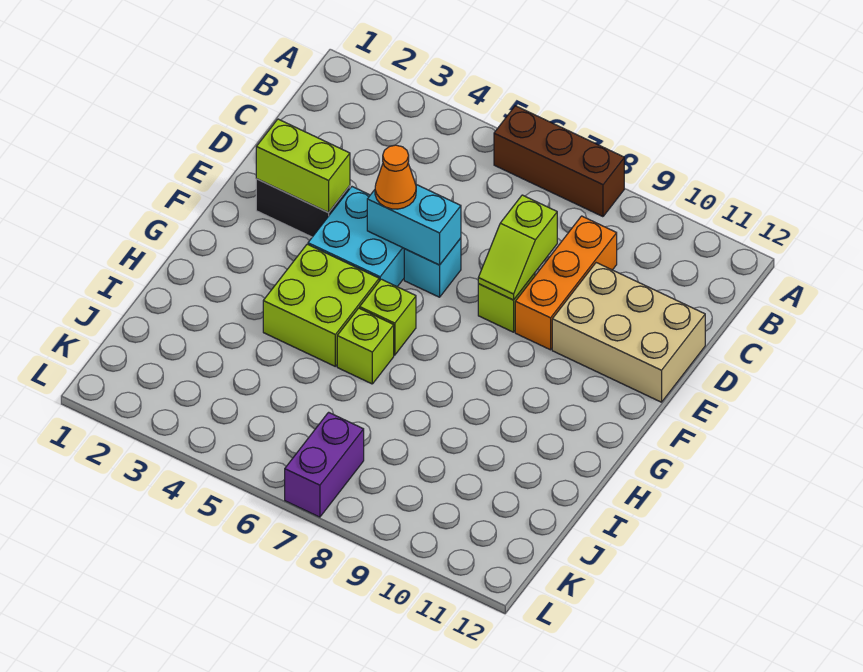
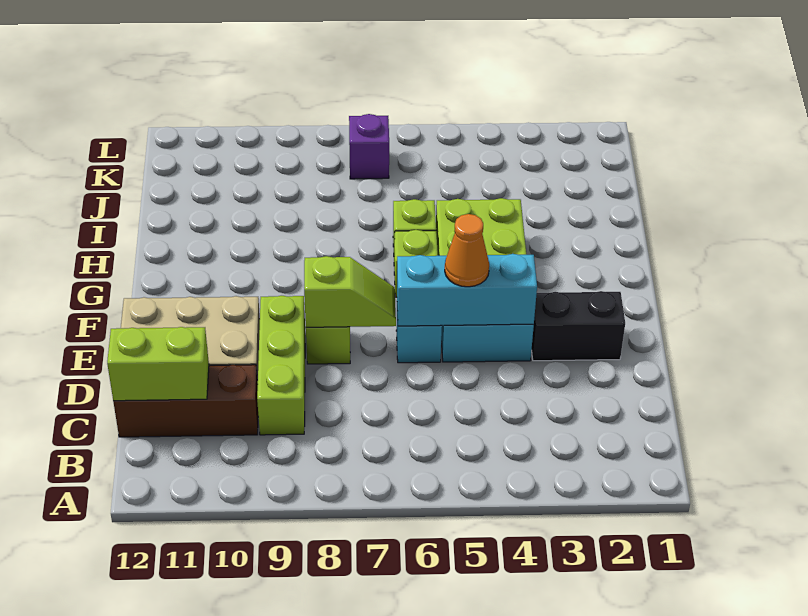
brown brick A6:A8 level 1 -> brown brick C10:C12 level 1
orange brick C9:E9 level 1 -> lime brick C9:E9 level 1
lime slope D8:E8 level 2 top D -> lime slope E7:E8 level 2 top 8
lime brick E2:E3 level 2 -> lime brick C11:C12 level 2
cyan brick E5:E6 level 2 -> cyan brick E4:E6 level 2
purple brick K7:L7 level 1 -> purple brick K7 level 1

